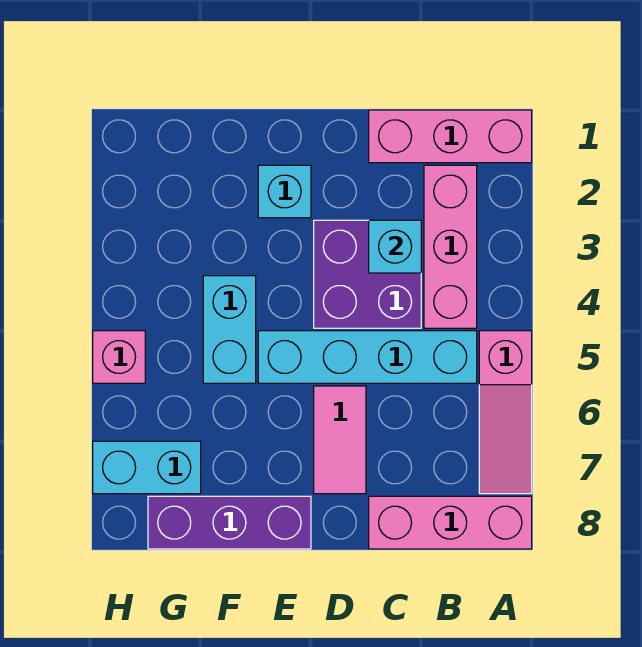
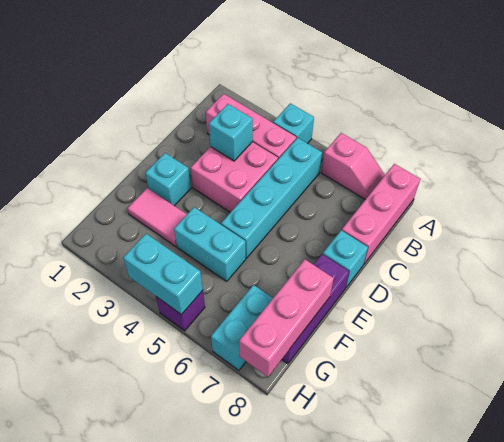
pink brick A1:C1 level 1 -> pink brick F8:H8 level 2
none -> cyan brick A4 level 1
pink slope A5:A7 level 1 top 5 -> pink slope A6:A7 level 1 top 6
purple brick C3:D4 level 1 -> pink brick C3:D4 level 1
pink tile D6:D7 level 1 -> pink tile F2:F3 level 1
none -> cyan brick D8 level 1
none -> cyan brick H4:H5 level 2
pink brick H5 level 1 -> purple brick H5 level 1

